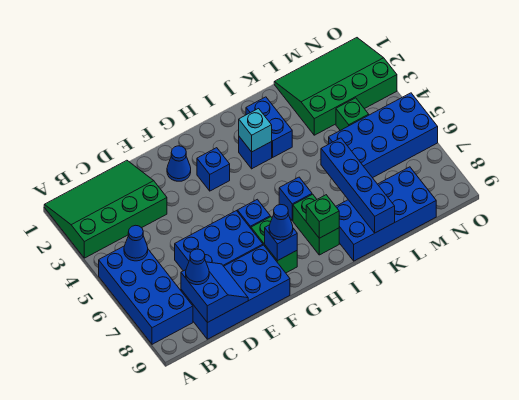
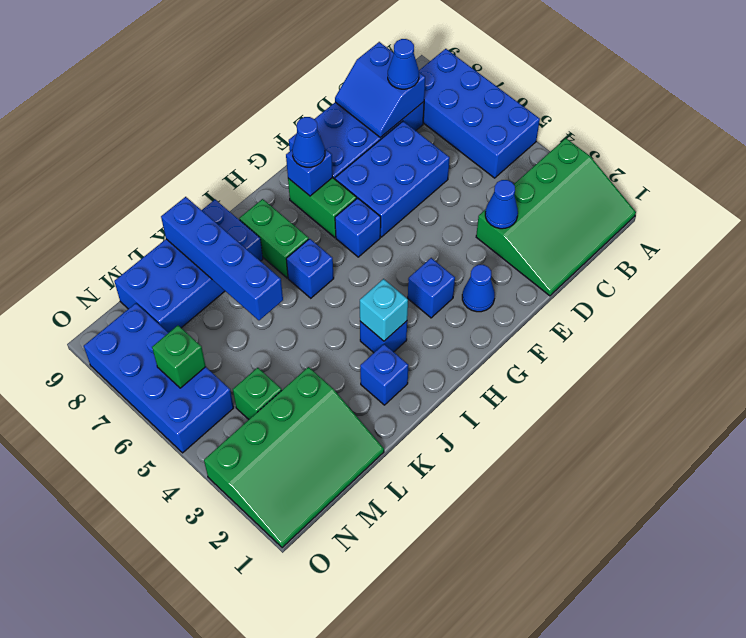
blue cone B5 level 2 -> blue cone D3 level 2
green brick I8 level 2 -> green brick N6 level 2
blue brick J2:J3 level 1 -> blue brick J2 level 1
blue brick L5:O6 level 1 -> blue brick N5:O8 level 1

